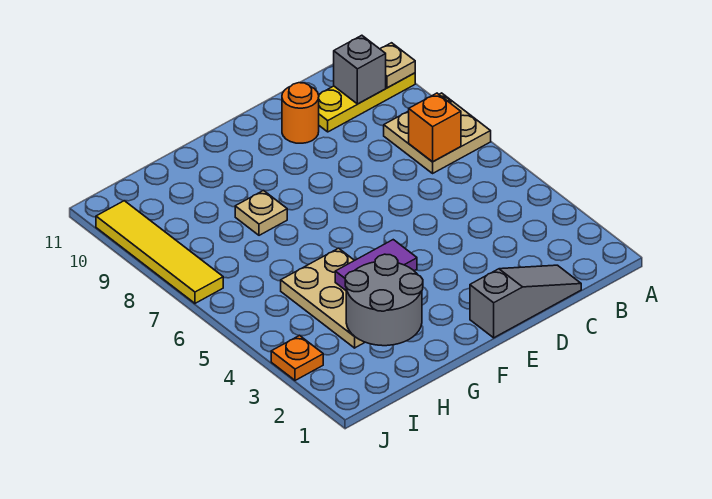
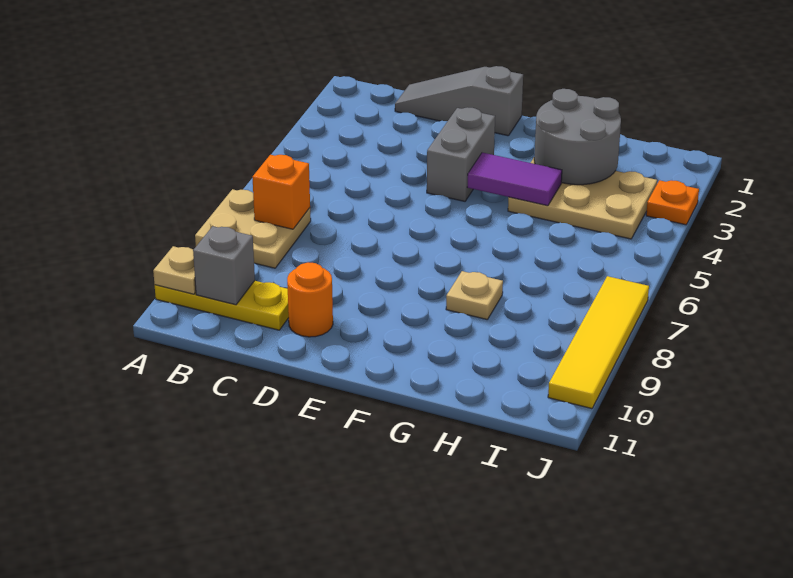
none -> grey brick E3:E4 level 1
tan plate G3:H5 level 1 -> tan plate G3:I4 level 1

